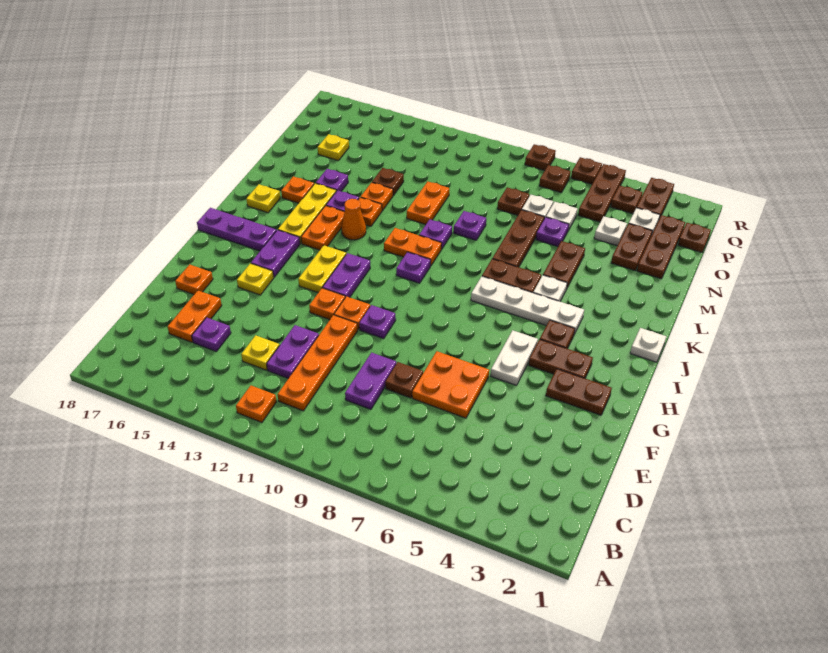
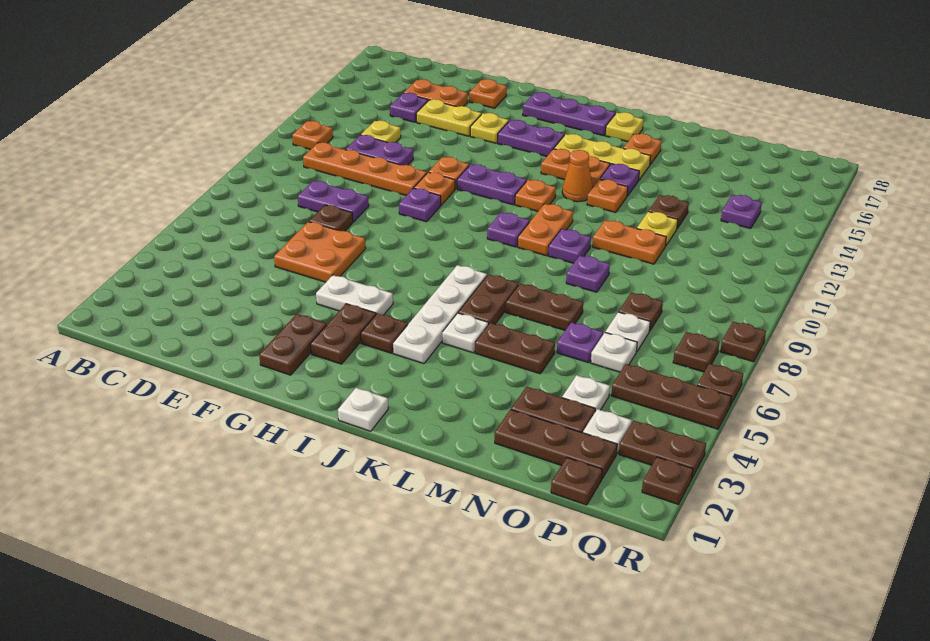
yellow plate H13:I13 level 1 -> yellow plate E15:F15 level 1
purple plate I16:I18 level 1 -> purple plate H17:J17 level 1
brown plate L7:N7 level 1 -> brown plate L7:M7 level 1
orange plate M13 level 1 -> orange plate J12 level 1
purple plate M15 level 1 -> purple plate P14 level 1
yellow plate O16 level 1 -> yellow plate N12 level 1
brown plate Q4 level 1 -> brown plate R2 level 1

